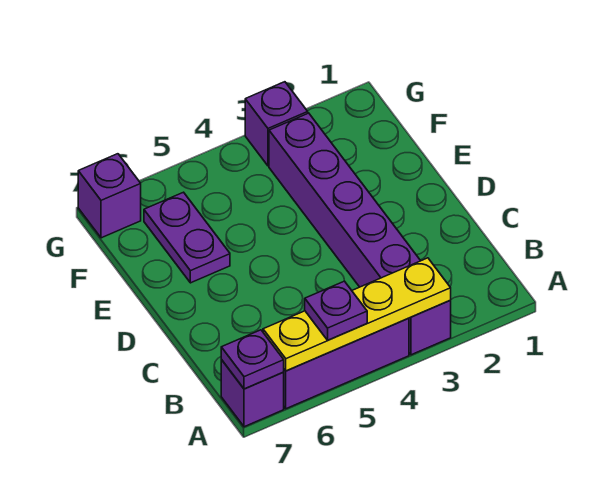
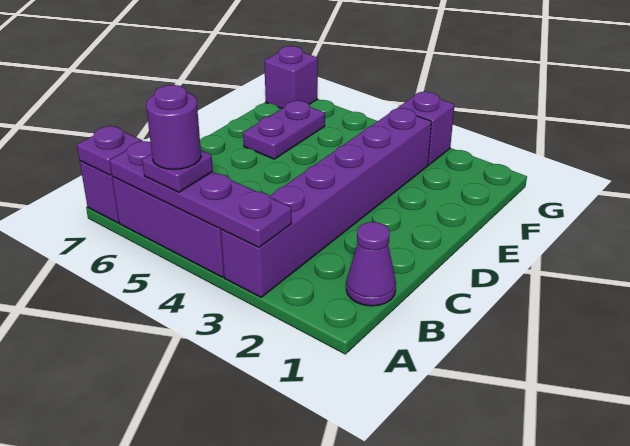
yellow plate A3:A6 level 2 -> purple plate A3:A6 level 2
none -> purple round brick A5 level 4
none -> purple cone B1 level 1

